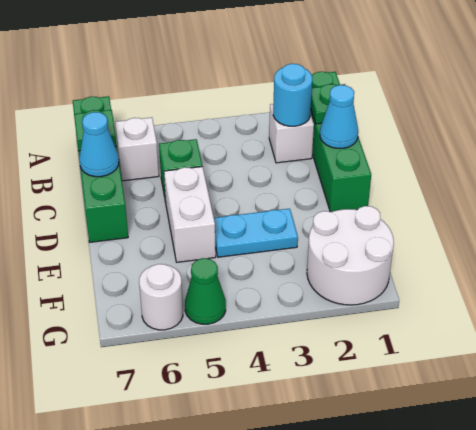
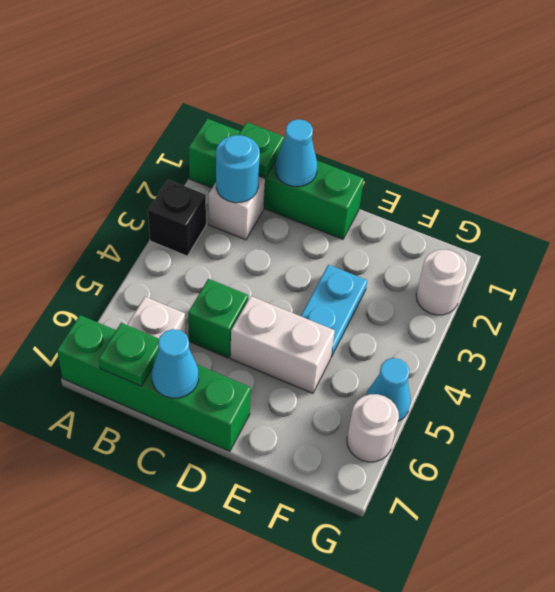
none -> black brick A3 level 1
white round brick F1:G2 level 1 -> white round brick G2 level 1
green cone G5 level 1 -> cyan cone G5 level 1

